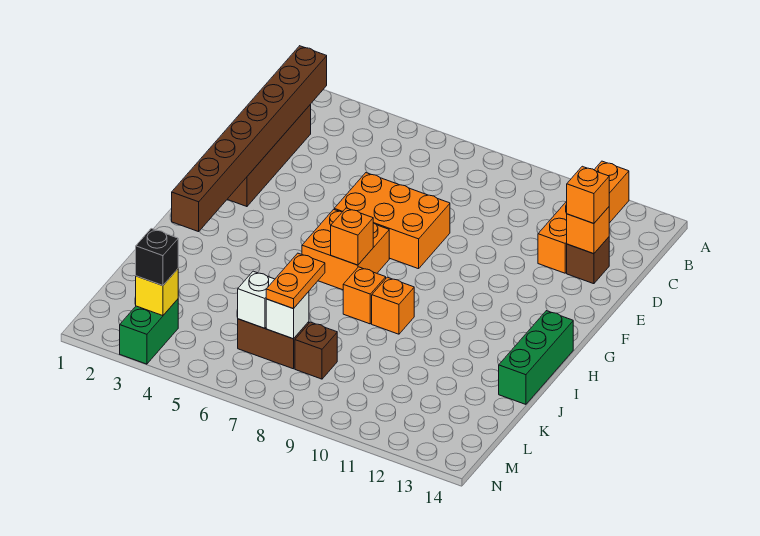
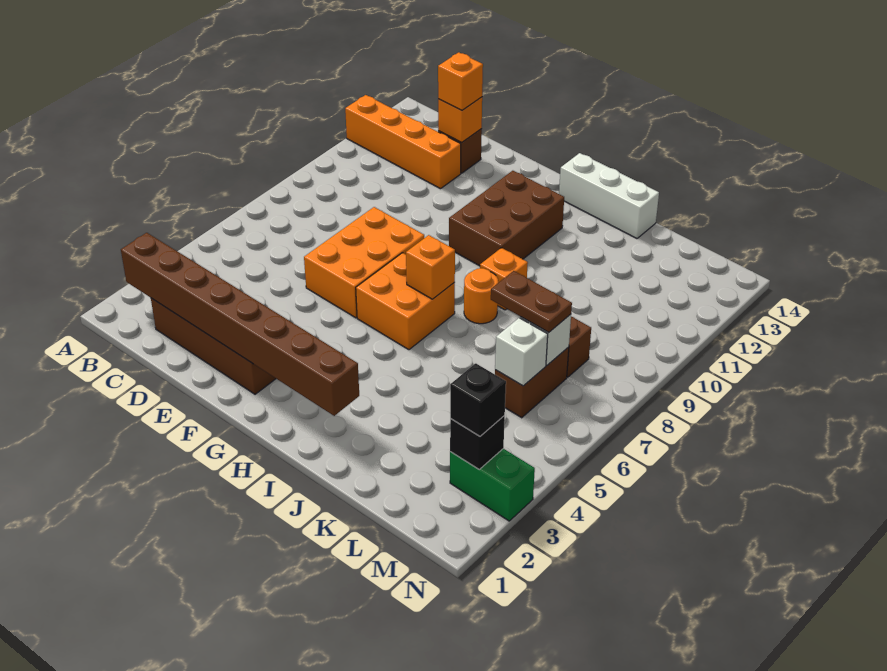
none -> brown brick G10:H12 level 1
green brick H14:J14 level 1 -> white brick H14:J14 level 1
orange brick I8 level 1 -> orange round brick I8 level 1
orange plate K7:L7 level 3 -> brown plate K7:L7 level 3
yellow brick M3 level 2 -> black brick M3 level 2

